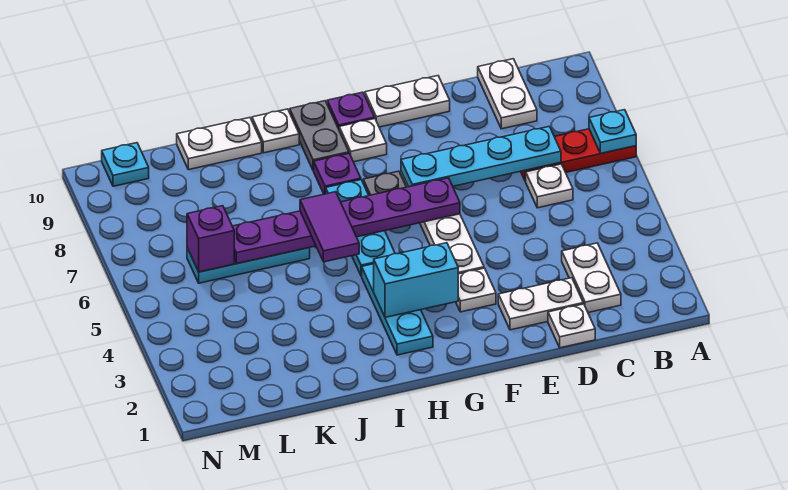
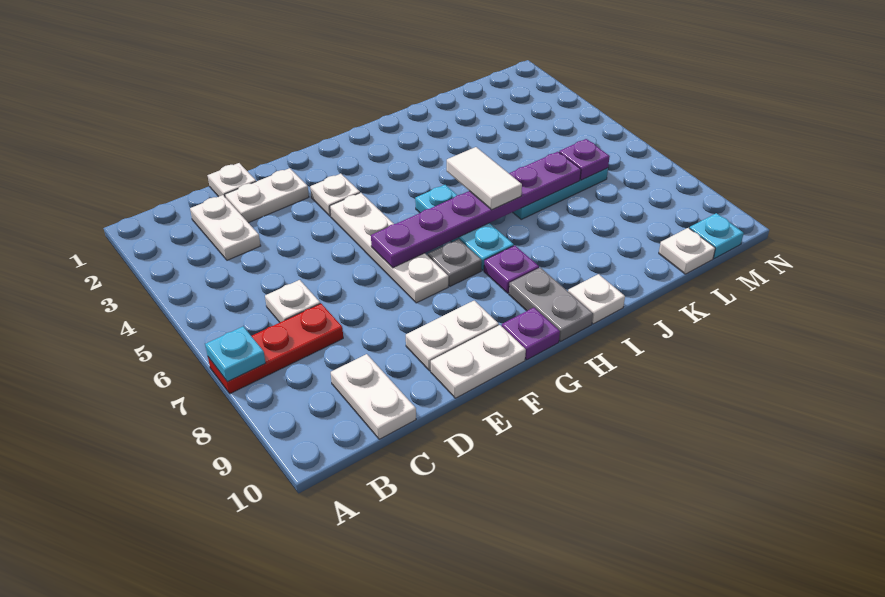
cyan plate C7:F7 level 2 -> none
cyan brick G3:H3 level 2 -> none
white plate G9 level 1 -> white plate L10 level 1
cyan plate H2:H4 level 1 -> none
purple tile I5:I6 level 3 -> white tile I5:I6 level 3
white plate J10:K10 level 1 -> white plate E9:F9 level 1
purple brick L6 level 2 -> purple plate L6 level 2

